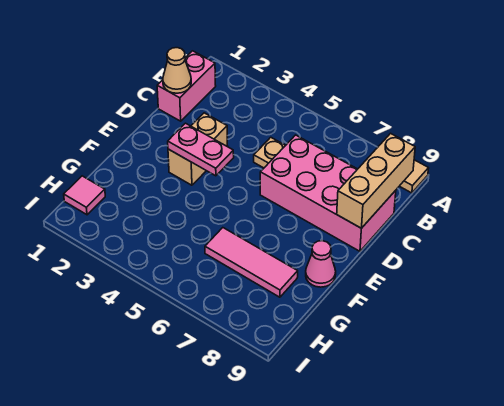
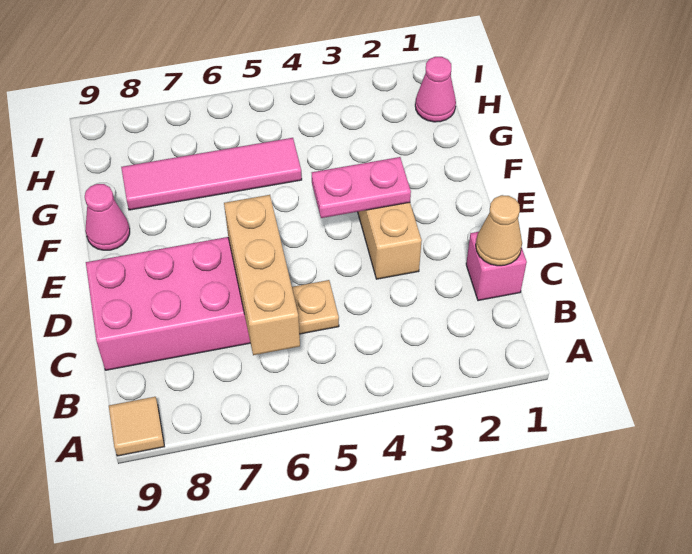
pink brick B1:C1 level 1 -> pink brick C1 level 1
tan brick B9:D9 level 2 -> tan brick B6:D6 level 2
pink tile G6:G8 level 1 -> pink tile G5:G8 level 1
pink tile H1 level 1 -> pink cone H1 level 1

